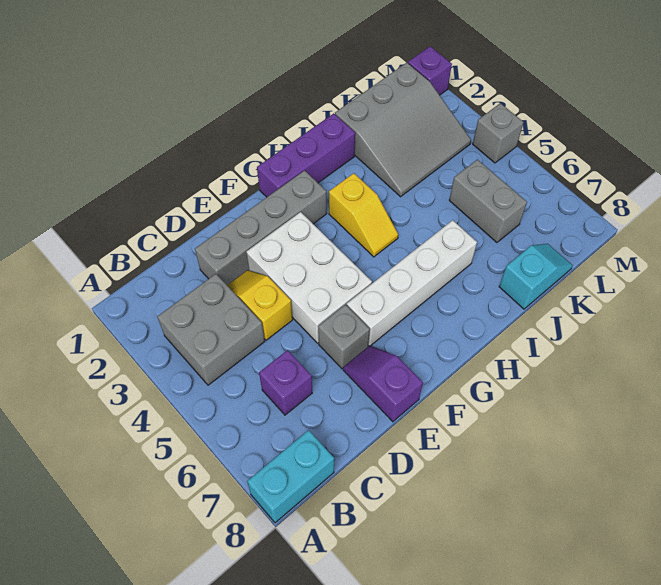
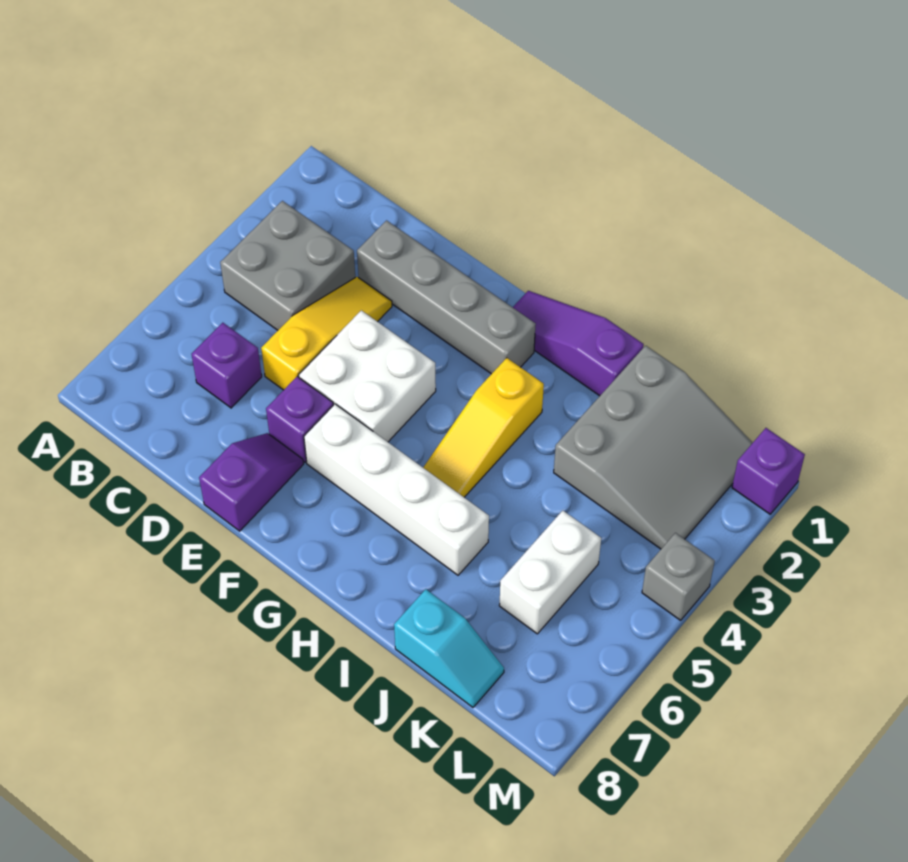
cyan brick A8:B8 level 1 -> none
yellow slope D3:D4 level 1 top 4 -> yellow slope D3:D5 level 1 top 5
white brick E3:F5 level 1 -> white brick E4:F5 level 1
grey brick E6 level 1 -> purple brick E6 level 1
purple brick G1:I1 level 1 -> purple slope G1:I1 level 1 top I
yellow slope H3:H4 level 1 top 3 -> yellow slope H3:H5 level 1 top 3
grey slope J1:L3 level 1 top 1 -> grey slope J1:L3 level 1 top J
grey brick K5:K6 level 1 -> white brick K5:K6 level 1

